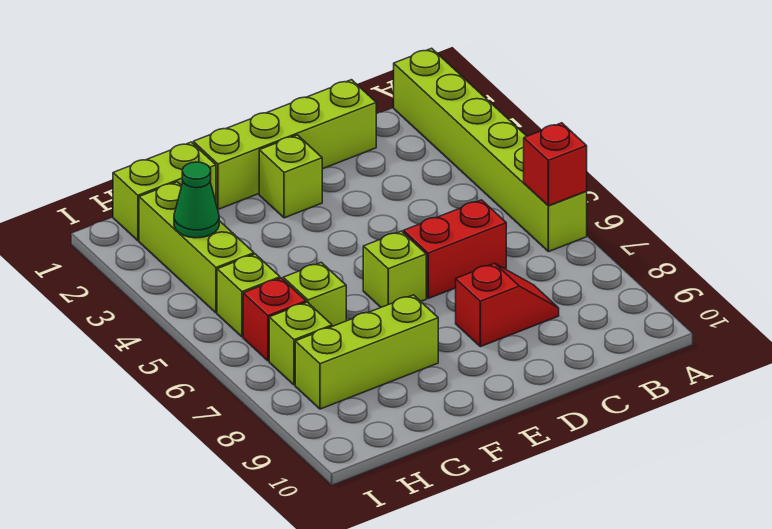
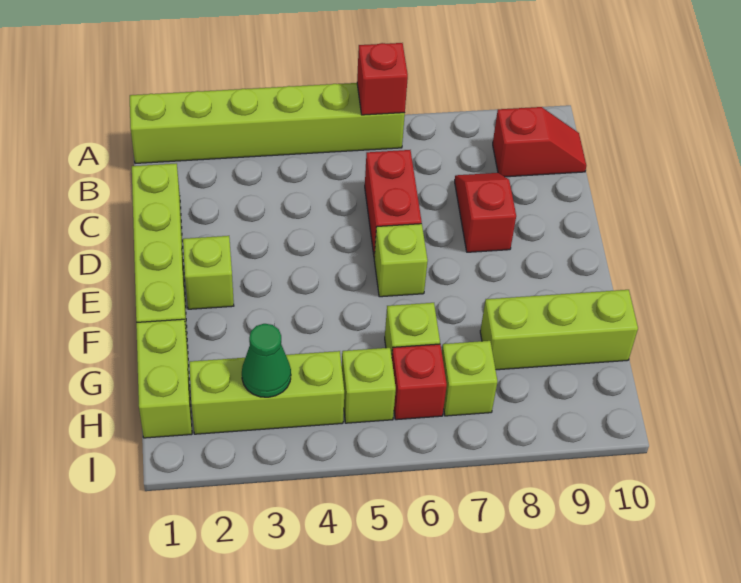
none -> red slope B9:B10 level 1 top 9
lime brick F8:H8 level 1 -> lime brick G8:G10 level 1

